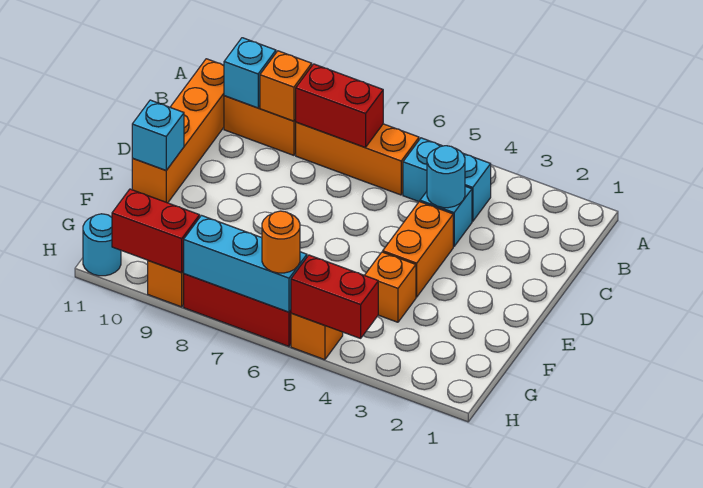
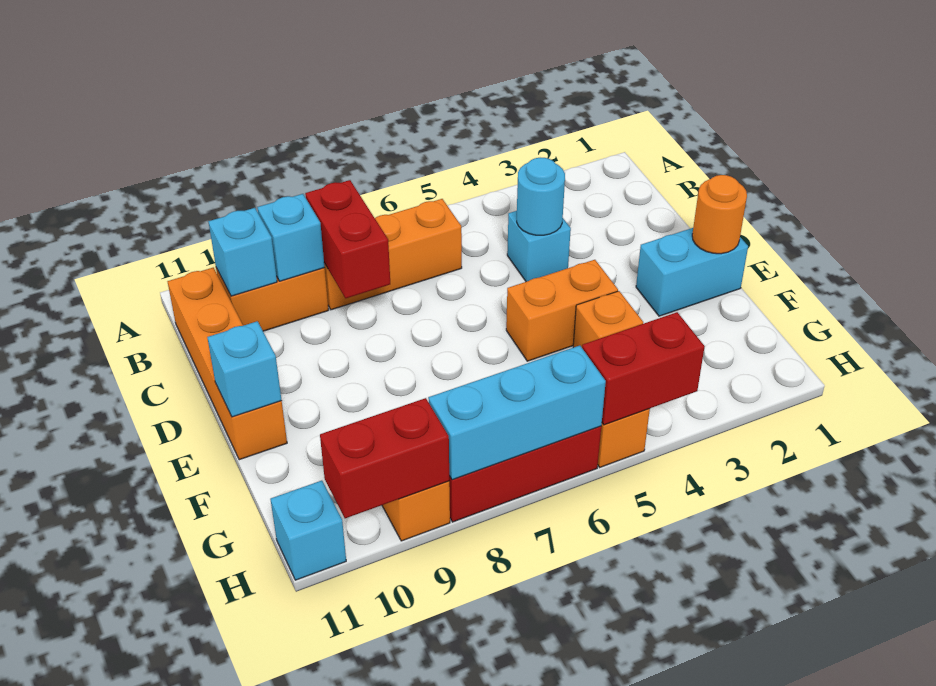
cyan brick B4:B5 level 1 -> cyan brick E1:E2 level 1
red brick B7:B8 level 2 -> red brick B8:C8 level 2
orange brick B9 level 2 -> cyan brick B9 level 2
orange brick D4:E4 level 1 -> orange brick E4:E5 level 1
orange round brick H6 level 3 -> orange round brick E1 level 2
cyan round brick H11 level 1 -> cyan brick H11 level 1

